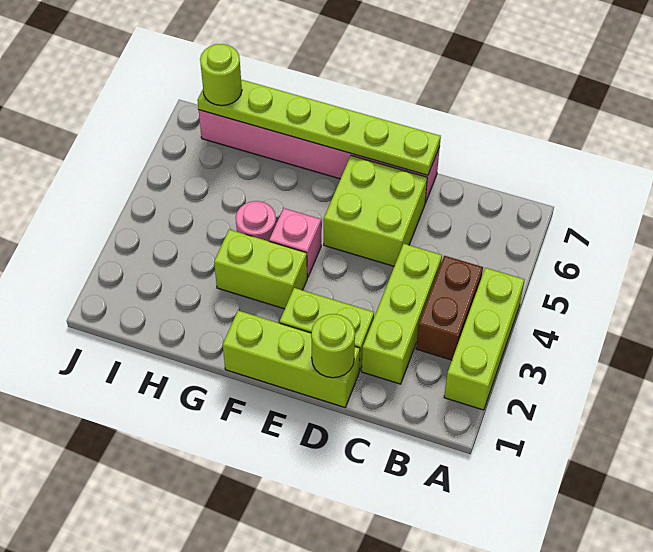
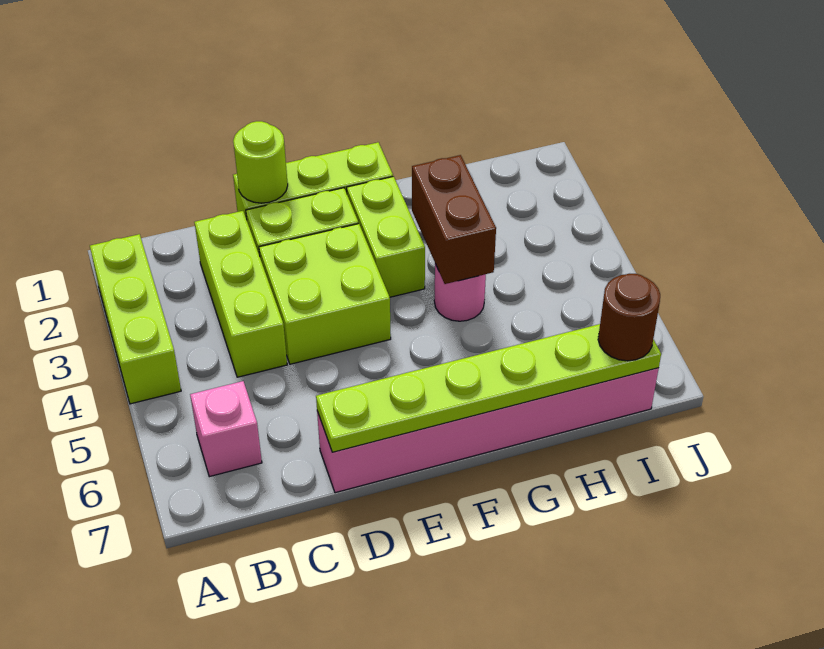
brown brick B3:B4 level 1 -> brown brick G3:G4 level 2
lime brick D5:E6 level 1 -> lime brick D3:E4 level 1
lime brick F3:G3 level 1 -> lime brick F2:F3 level 1
pink brick F4 level 1 -> pink brick B6 level 1
lime round brick I7 level 3 -> brown round brick I7 level 3

